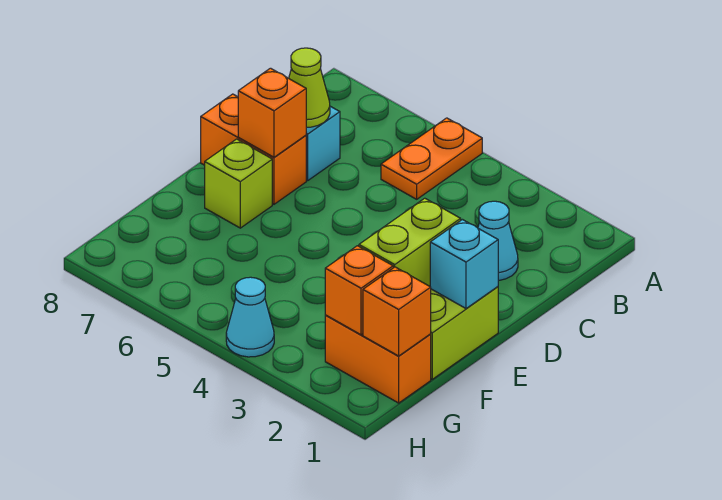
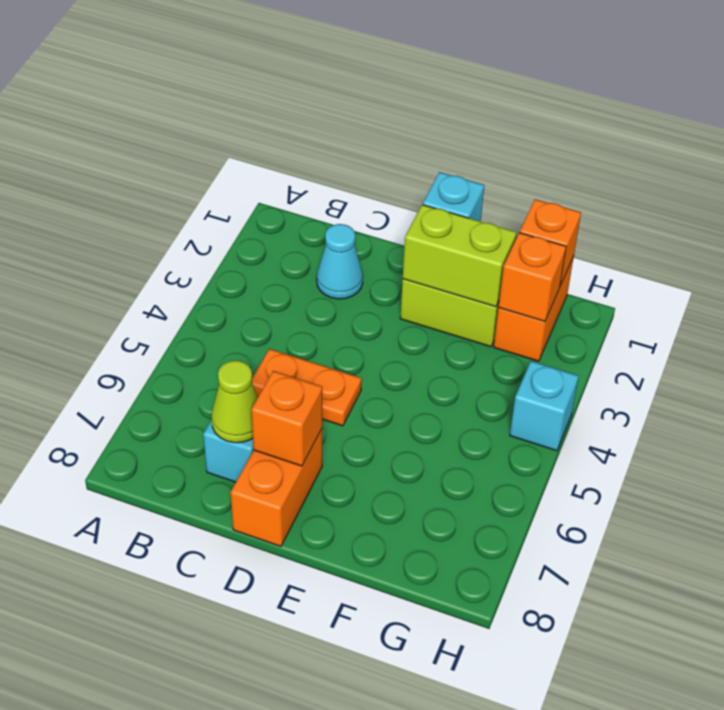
orange plate A5:B5 level 1 -> orange plate C5:D5 level 1
lime brick E7 level 1 -> none
cyan cone H4 level 1 -> cyan brick H4 level 1

